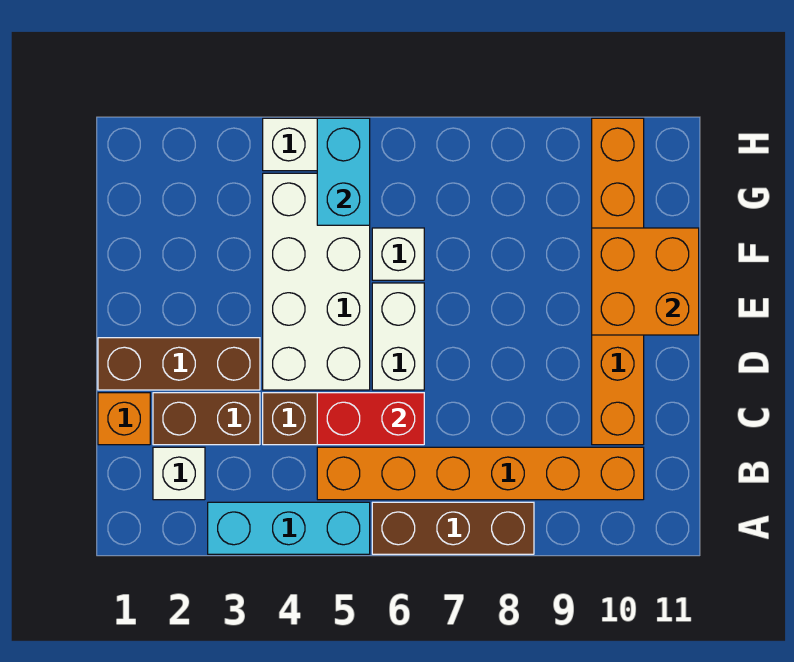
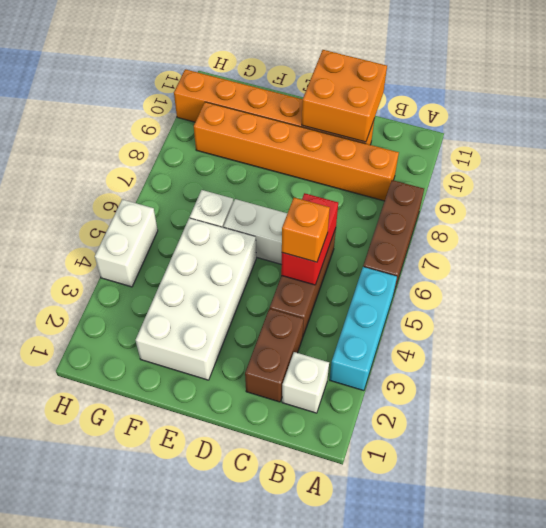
orange brick B5:B10 level 1 -> orange brick B9:G9 level 1
orange brick C1 level 1 -> orange brick C5 level 3
brown brick D1:D3 level 1 -> none
white brick D4:G5 level 1 -> white brick E2:F5 level 1
orange brick E10:F11 level 2 -> orange brick C10:D11 level 2
cyan brick G5:H5 level 2 -> none

